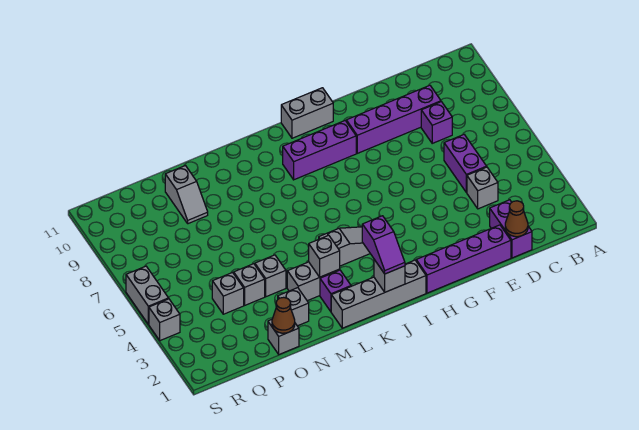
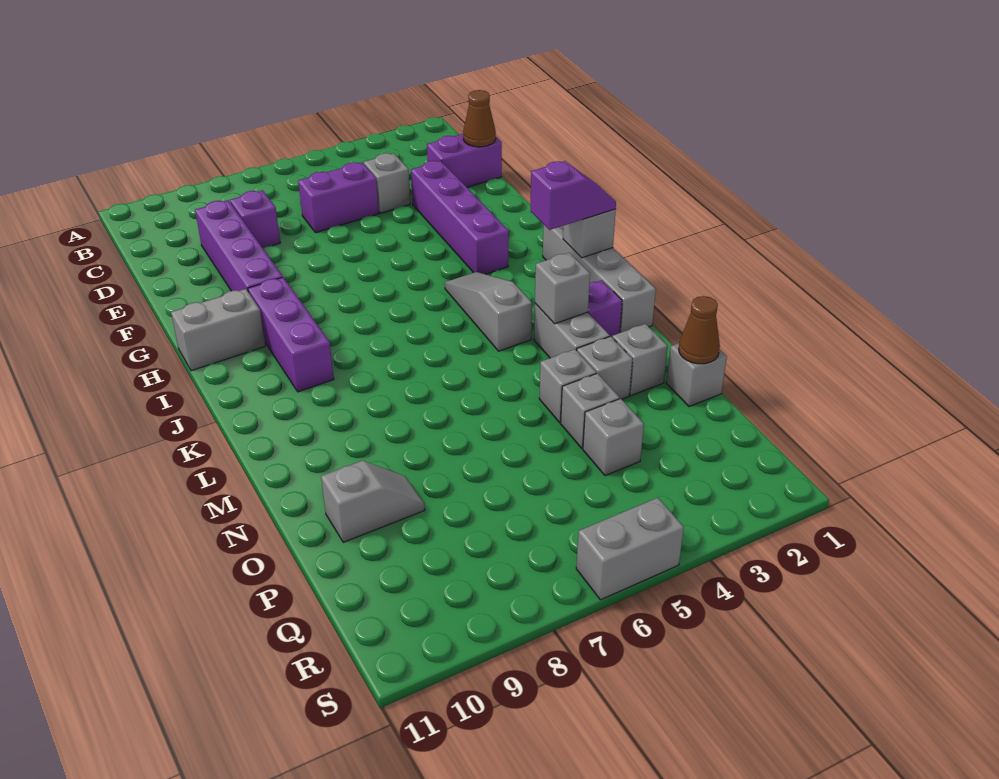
purple brick E1:H1 level 1 -> purple brick E3:H3 level 1
grey brick H11:I11 level 1 -> grey brick H10:H11 level 1
grey brick S4 level 1 -> grey brick N3 level 1

